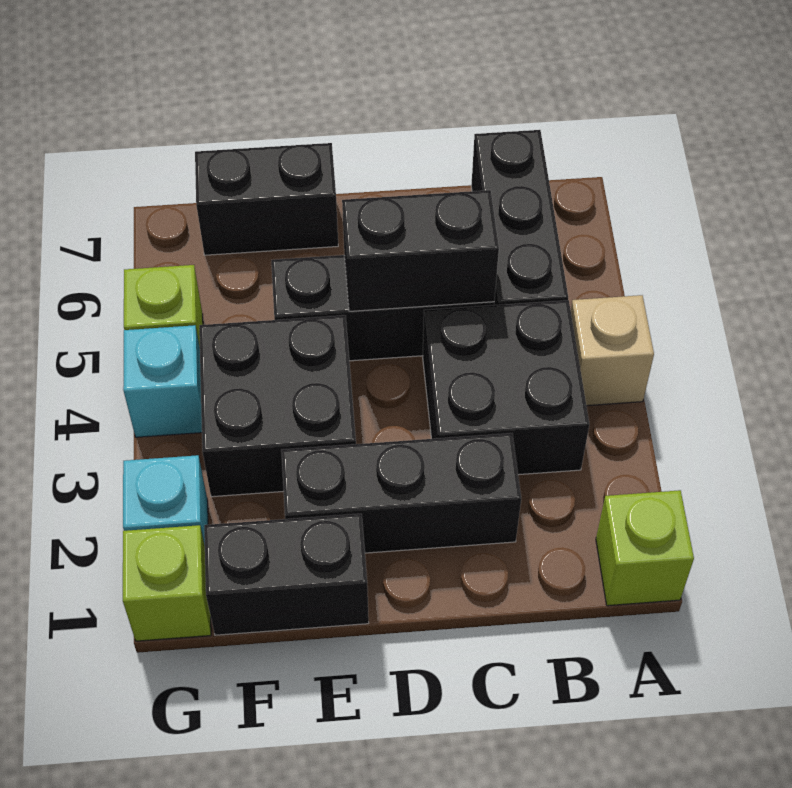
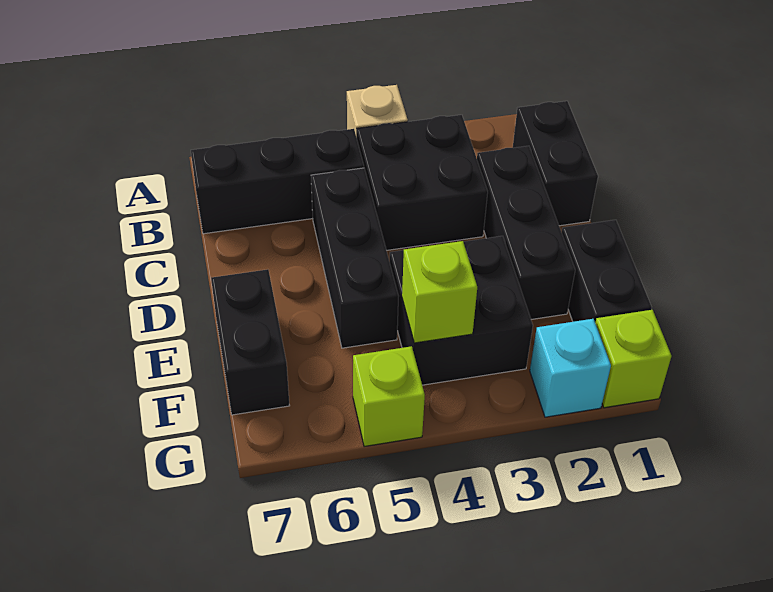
lime brick A1 level 1 -> lime brick F4 level 2
black brick C5:D5 level 2 -> black brick B1:C1 level 1
cyan brick G4 level 1 -> none

